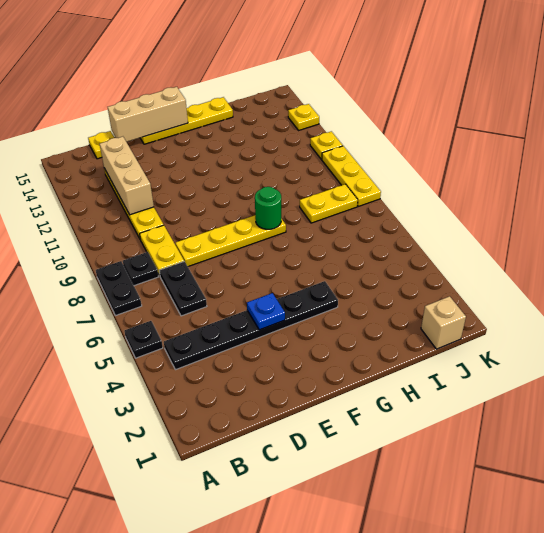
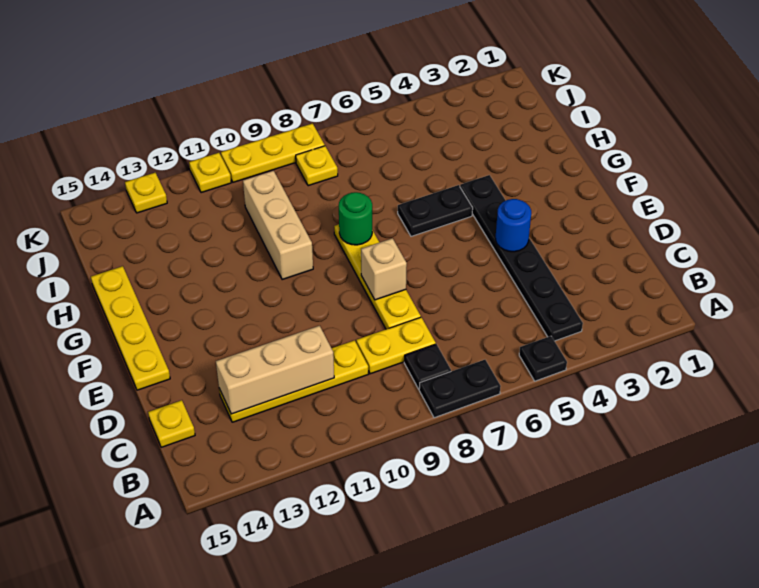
black plate C6:C7 level 1 -> black plate G5:G6 level 1
tan brick D15:F15 level 2 -> tan brick G10:I10 level 1
blue plate E4 level 2 -> blue round brick E4 level 2
yellow plate I8:J8 level 1 -> yellow plate J8 level 1
tan brick J1 level 1 -> tan brick E8 level 2

